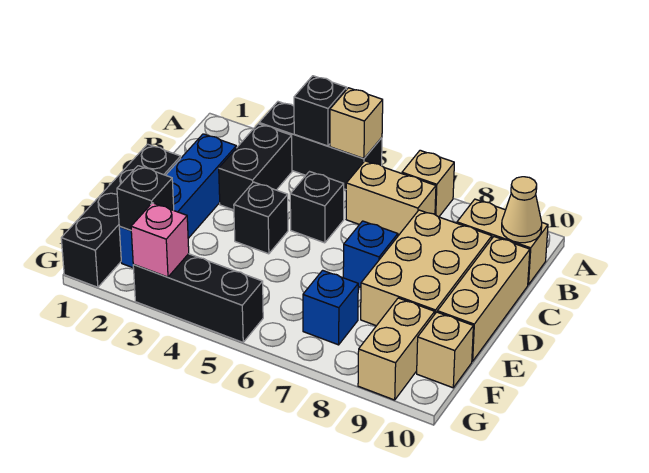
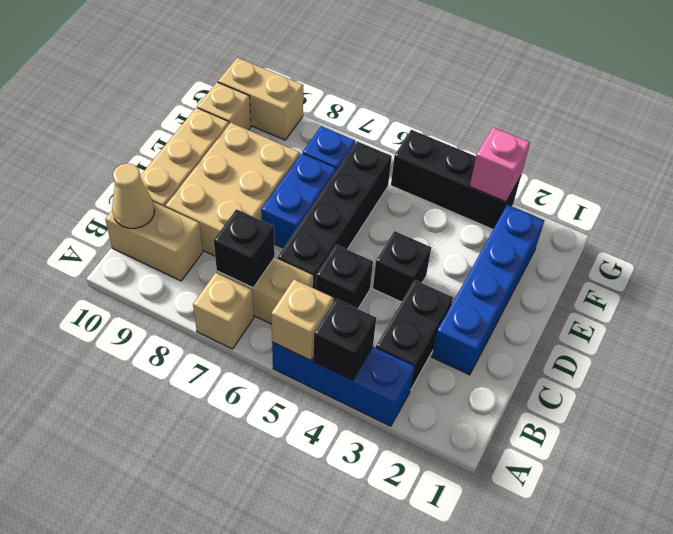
black brick A3:A5 level 1 -> blue brick A3:A5 level 1
black brick D1:G1 level 1 -> black brick C6:F6 level 1
blue brick D7 level 1 -> blue brick D7:E7 level 1
black brick F2 level 2 -> black brick B7 level 2
tan brick F9:G9 level 1 -> tan brick G9:G10 level 1

